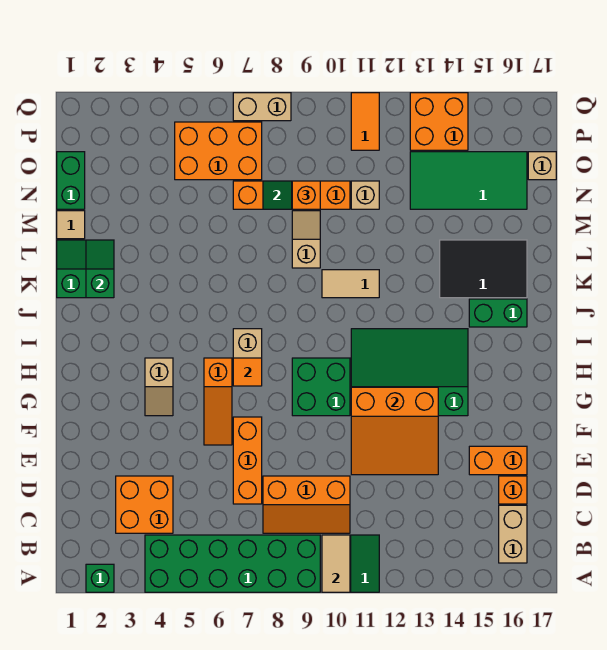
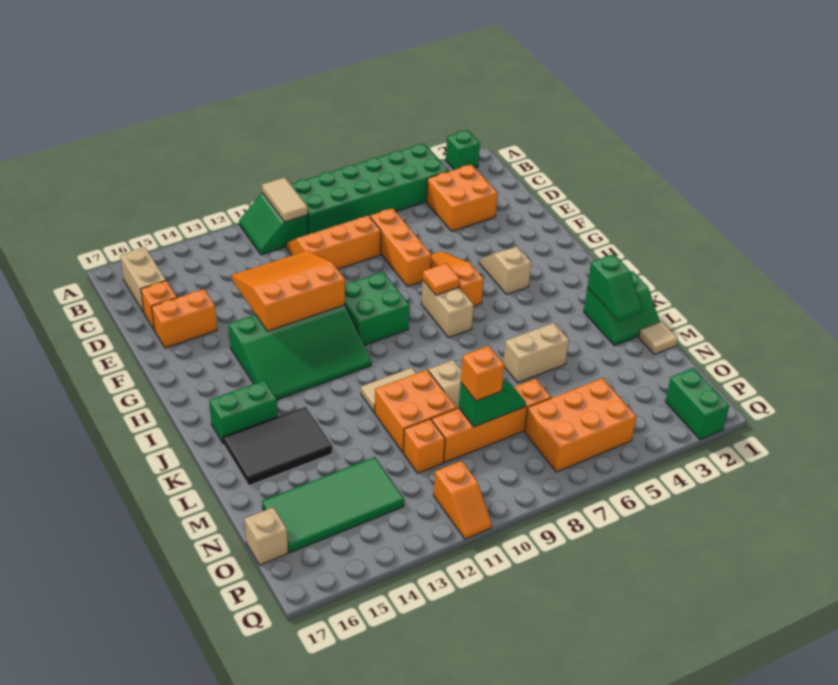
green brick N1:O1 level 1 -> green brick P2:Q2 level 1
tan brick N11 level 1 -> orange brick N11 level 1
orange tile P11:Q11 level 1 -> orange slope P11:Q11 level 1 top P
orange brick P13:Q14 level 1 -> orange brick L10:M11 level 1
tan brick Q7:Q8 level 1 -> tan brick L5:L6 level 1

